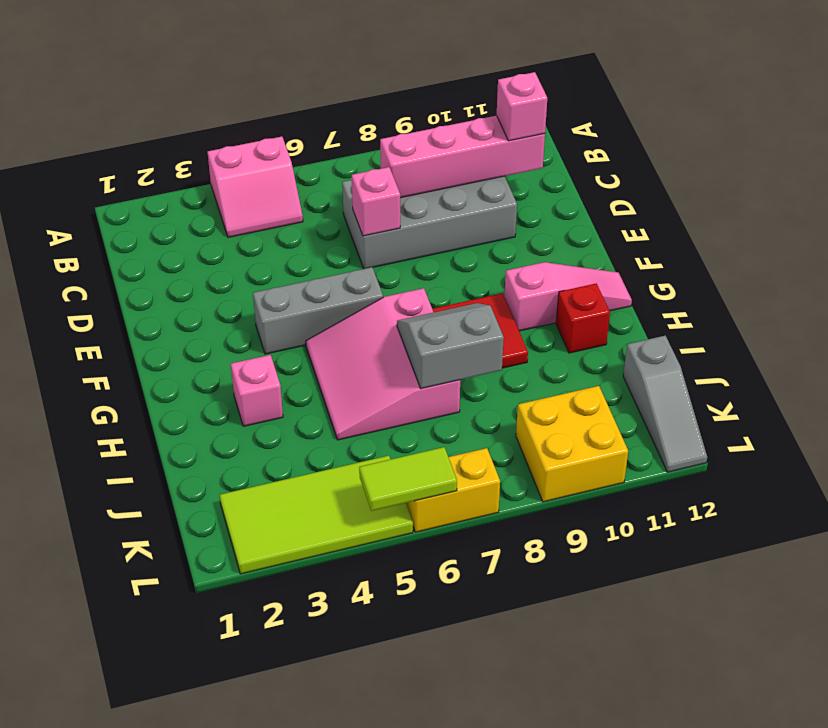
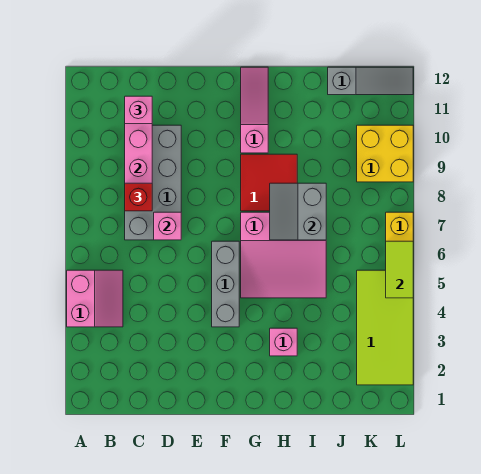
red brick H11 level 1 -> red brick C8 level 3

